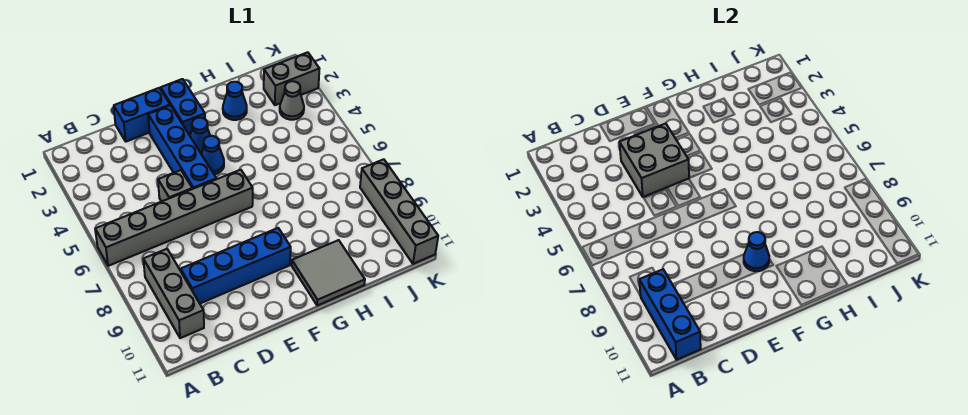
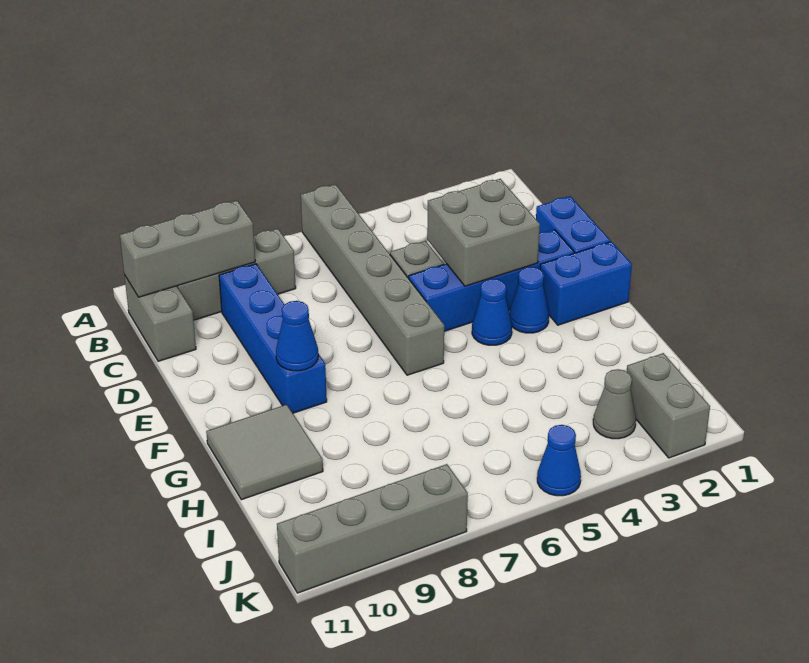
blue brick B9:B11 level 2 -> grey brick B9:B11 level 2
none -> grey brick B11:C11 level 1
blue cone H2 level 1 -> blue cone K5 level 1

